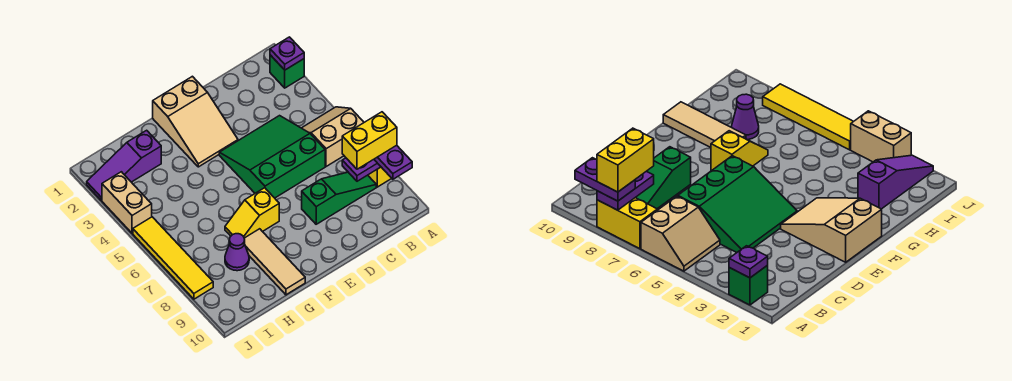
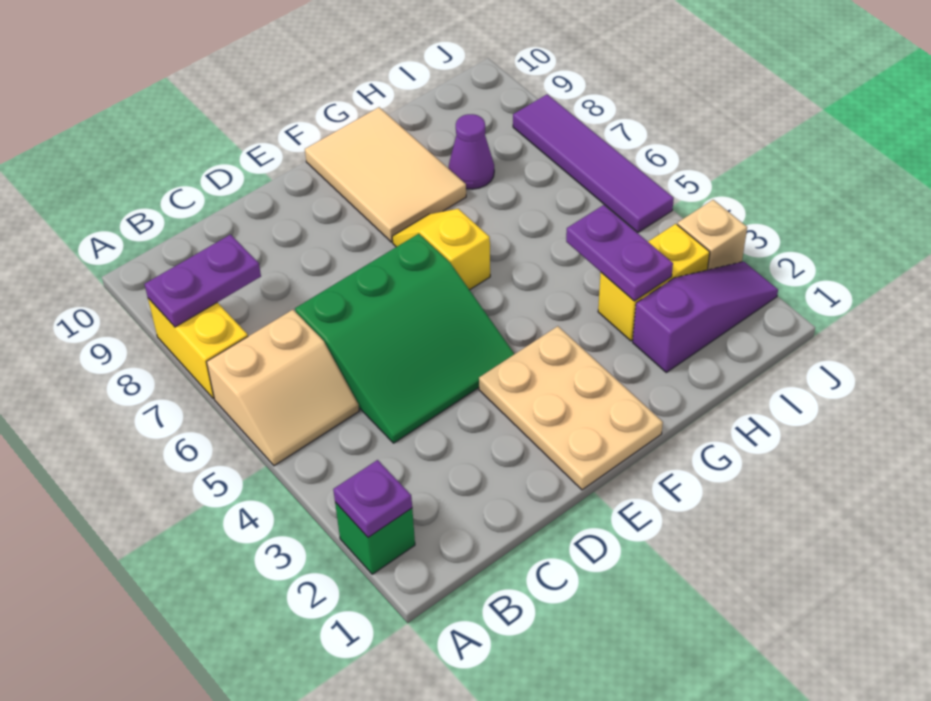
purple plate A8:A9 level 3 -> purple plate H3:H4 level 2
yellow brick A8:B8 level 4 -> yellow brick H3:I3 level 1
green slope B8:D8 level 1 top D -> none
tan slope E1:F3 level 1 top 1 -> tan plate E1:F3 level 1
yellow slope F7:G7 level 1 top F -> yellow slope F6:F7 level 1 top 6
tan tile G8:G10 level 1 -> tan tile F8:G10 level 1
tan brick J3:J4 level 1 -> tan brick J3 level 1
yellow tile J5:J8 level 1 -> purple tile J5:J8 level 1

